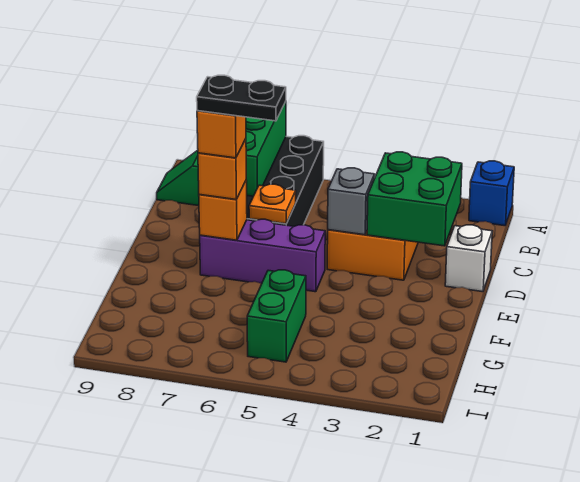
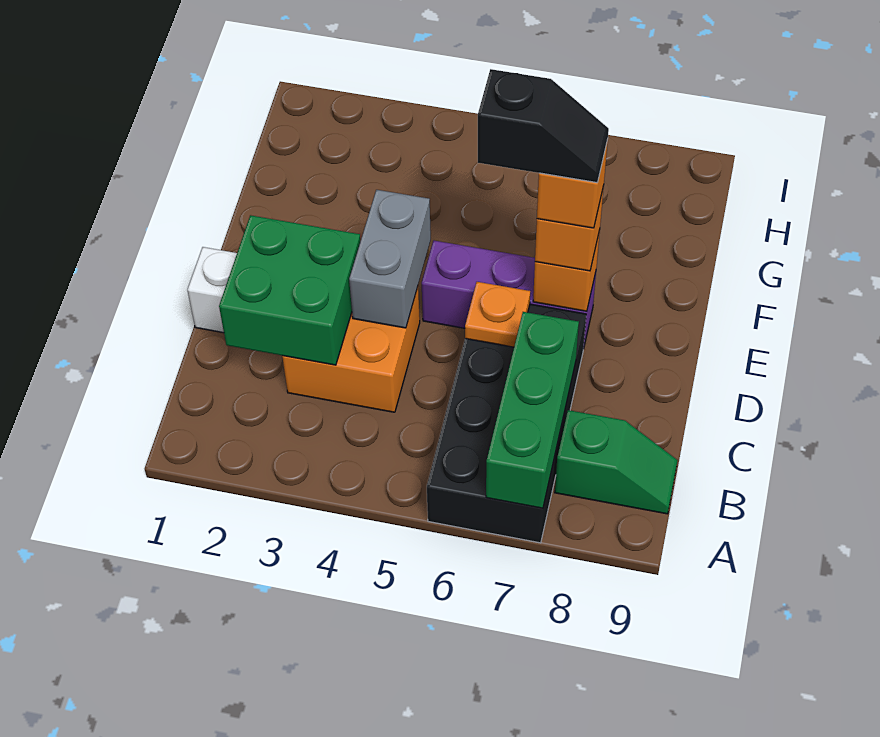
blue brick A1 level 1 -> none
grey brick D4 level 2 -> grey brick D4:E4 level 2
black plate E6:E7 level 5 -> black slope E6:E7 level 5 top 6
green brick G5:H5 level 1 -> none

